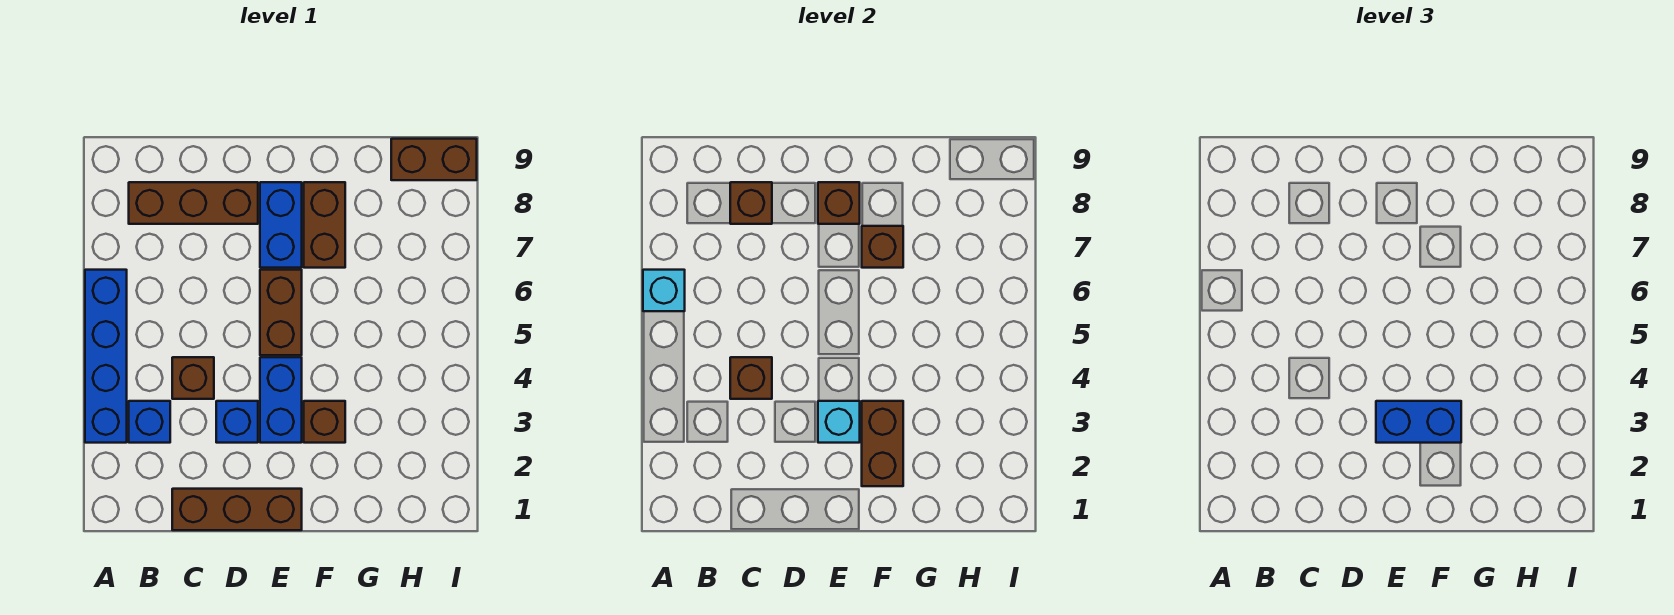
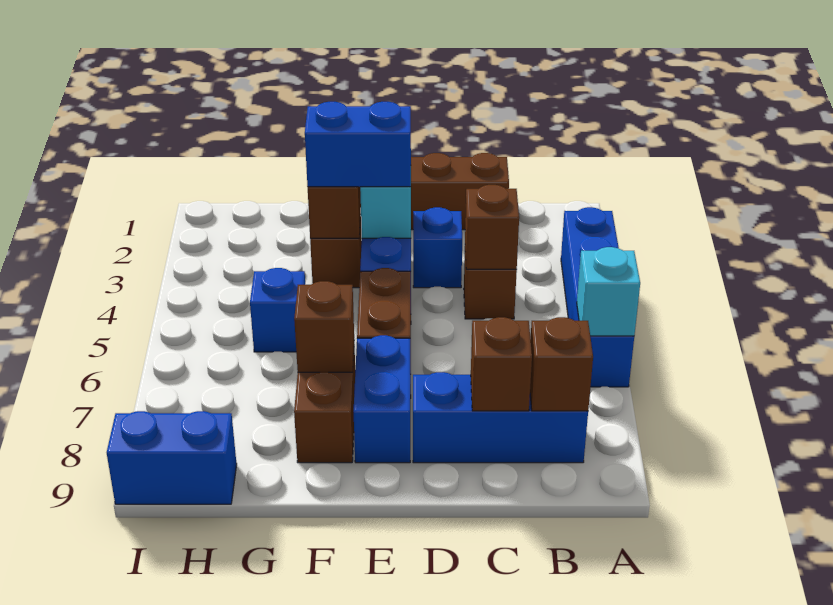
blue brick B3 level 1 -> blue brick G5 level 1
brown brick B8:D8 level 1 -> blue brick B8:D8 level 1
brown brick E8 level 2 -> brown brick B8 level 2
brown brick H9:I9 level 1 -> blue brick H9:I9 level 1

